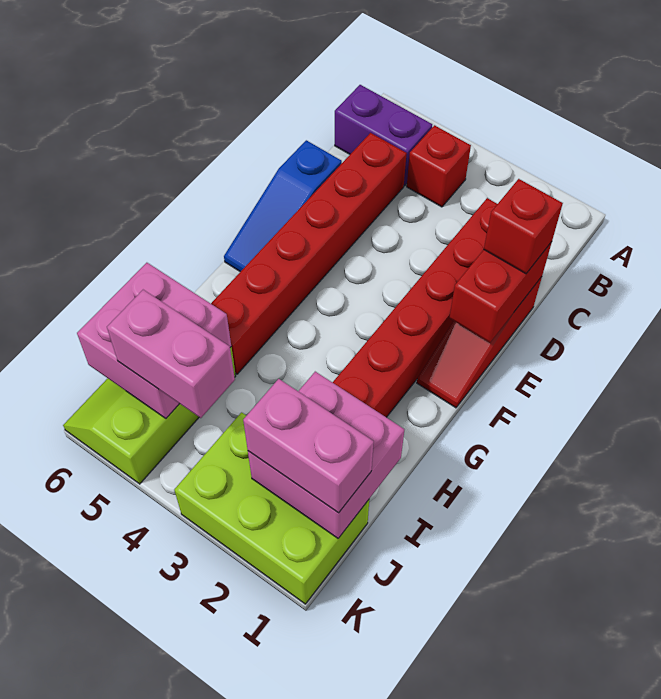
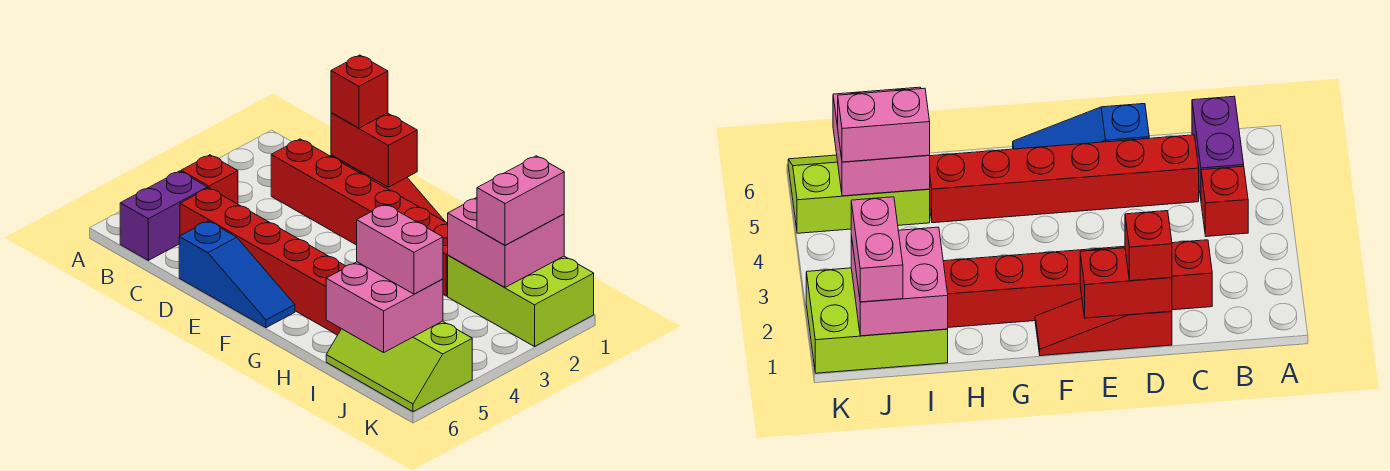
lime brick J1:K3 level 1 -> lime brick I1:K2 level 1
pink brick J4:J5 level 3 -> pink brick I5:J5 level 3

